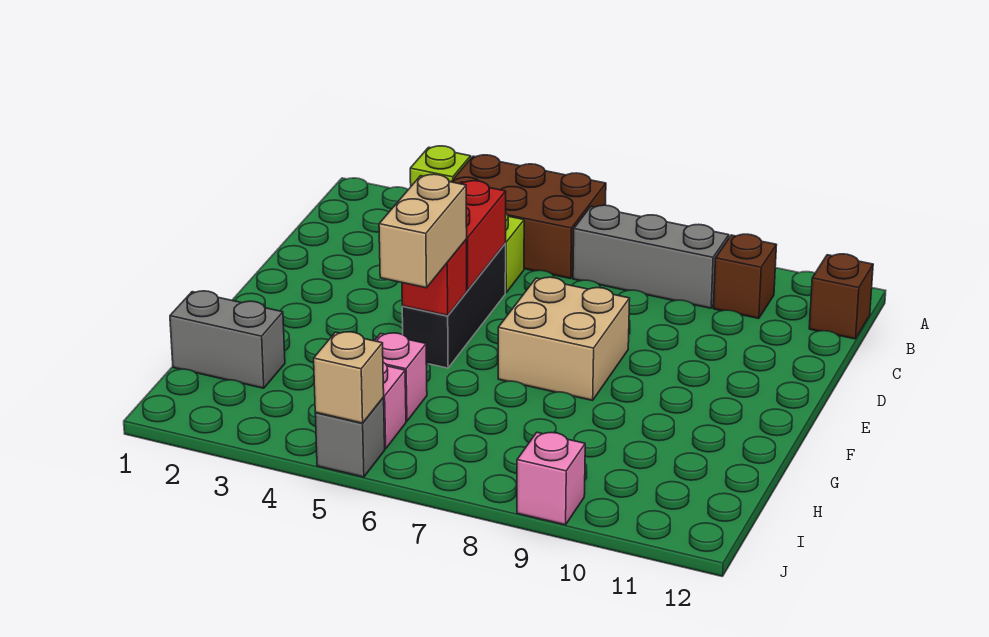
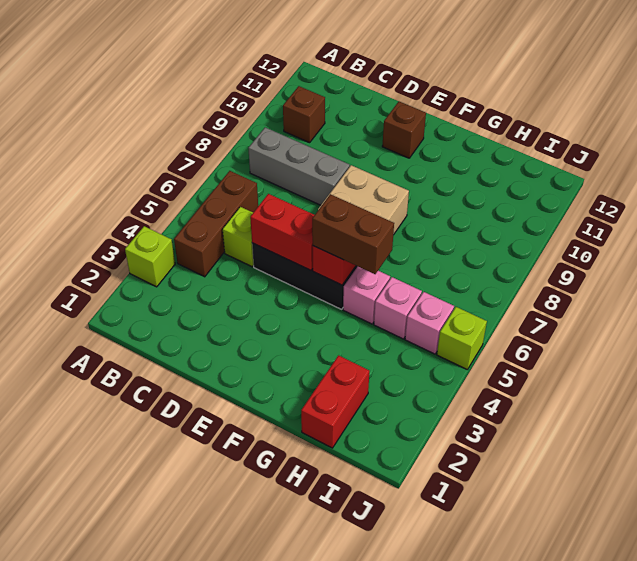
brown brick A4:B6 level 1 -> brown brick B4:B6 level 1
grey brick B7:B9 level 1 -> grey brick B8:D8 level 1
brown brick B12 level 1 -> brown brick E11 level 1
tan brick F5:G5 level 3 -> brown brick F5:G5 level 3
grey brick H1:H2 level 1 -> red brick H1:H2 level 1
grey brick J5 level 1 -> lime brick J5 level 1
tan brick J5 level 2 -> none
pink brick J9 level 1 -> pink brick G5 level 1

